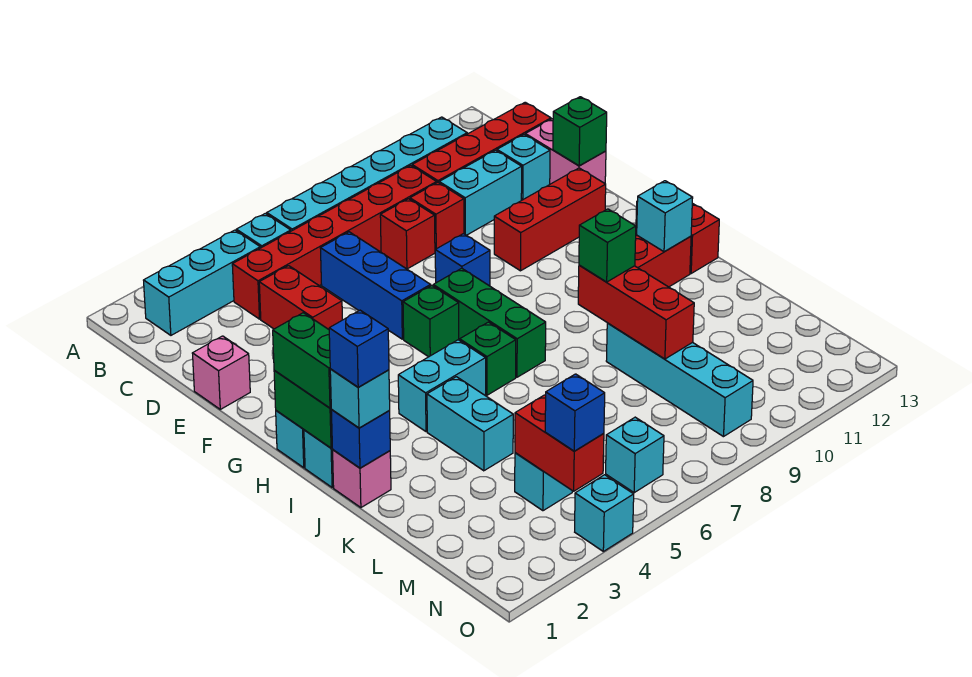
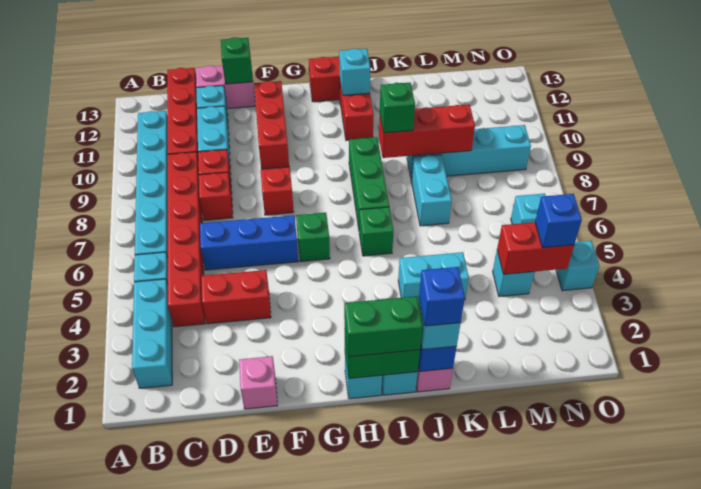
blue brick F8 level 1 -> red brick F8 level 1
green brick G7:I7 level 1 -> green brick I7:I9 level 1
cyan brick I4:I5 level 1 -> cyan brick K7:K8 level 1

